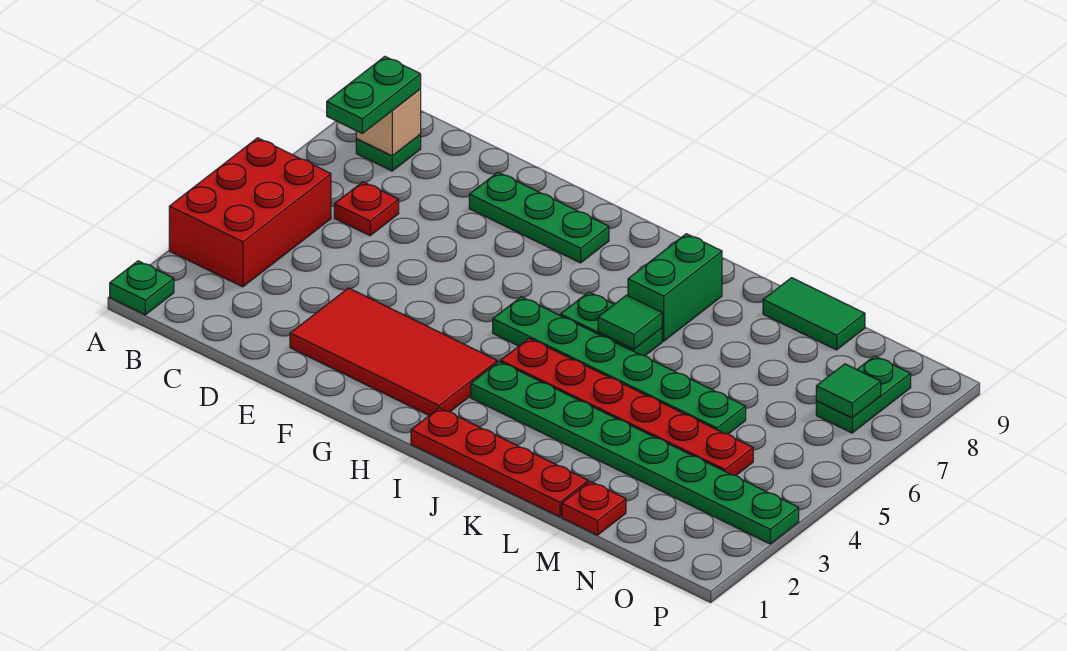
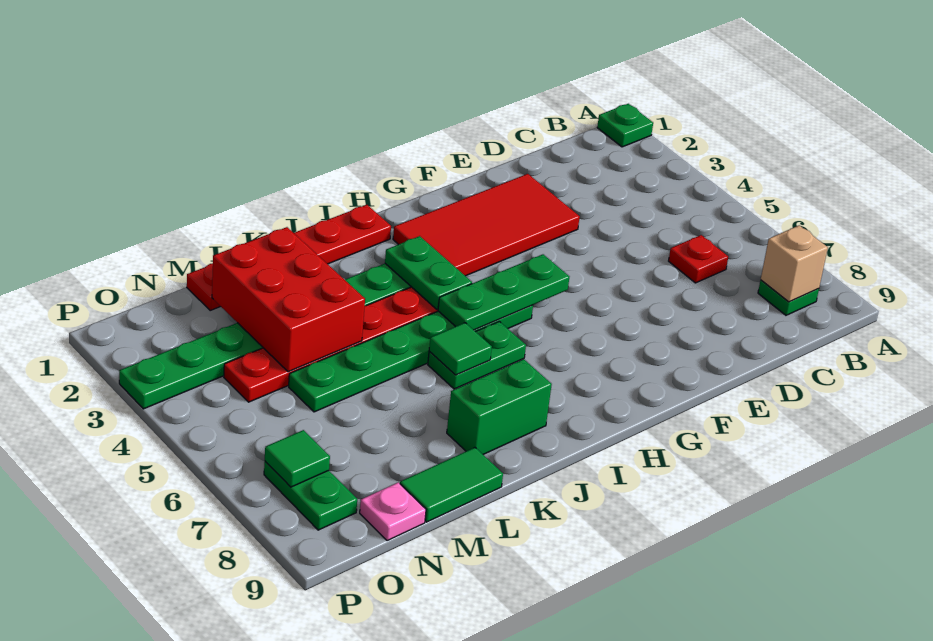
red brick A3:B5 level 1 -> red brick L2:M4 level 2
green plate B7:B8 level 3 -> green plate I3:I4 level 2
green plate E8:G8 level 1 -> green plate G5:I5 level 2
green brick J7:J8 level 1 -> green brick J8:K8 level 1
none -> pink plate N9 level 1

